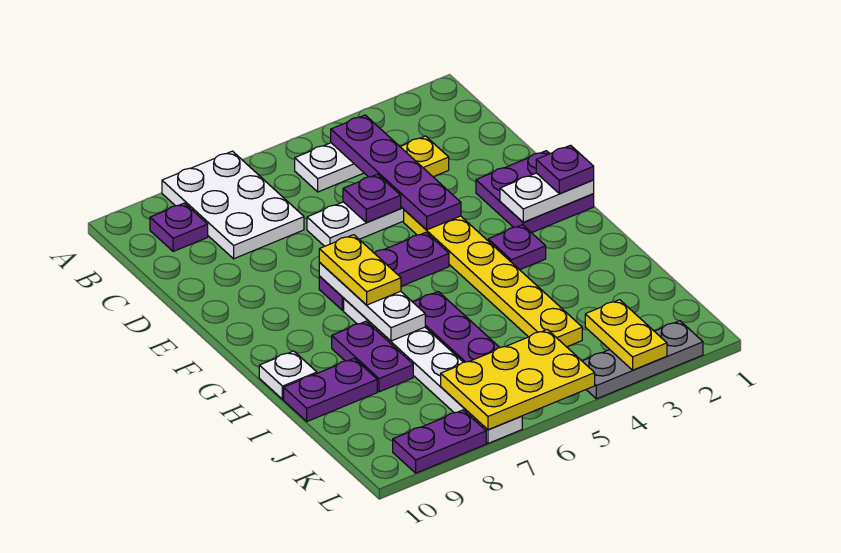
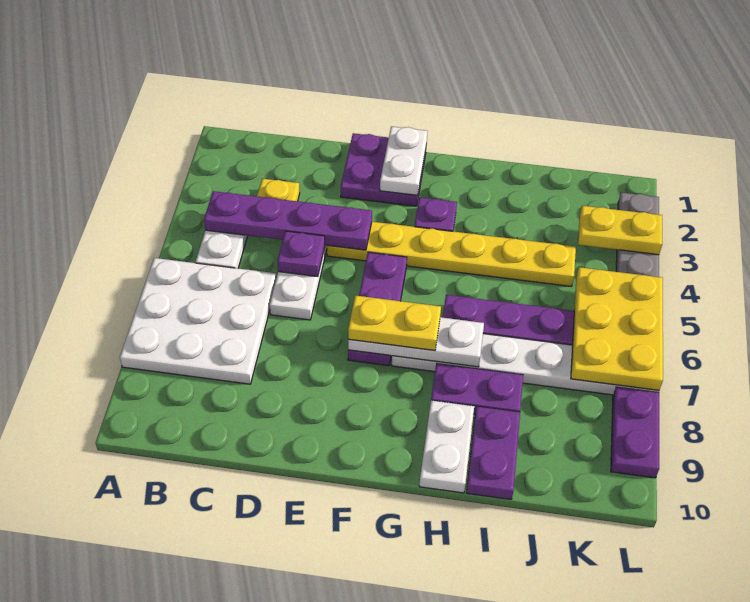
white plate A7:C8 level 1 -> white plate A6:C8 level 1
purple plate B9 level 1 -> none
purple plate F1 level 3 -> none
white plate H10 level 1 -> white plate H9:H10 level 1

